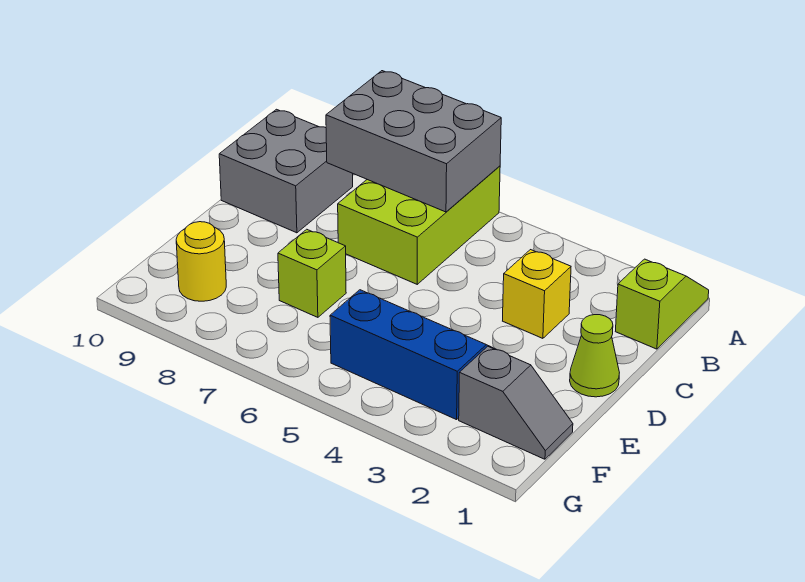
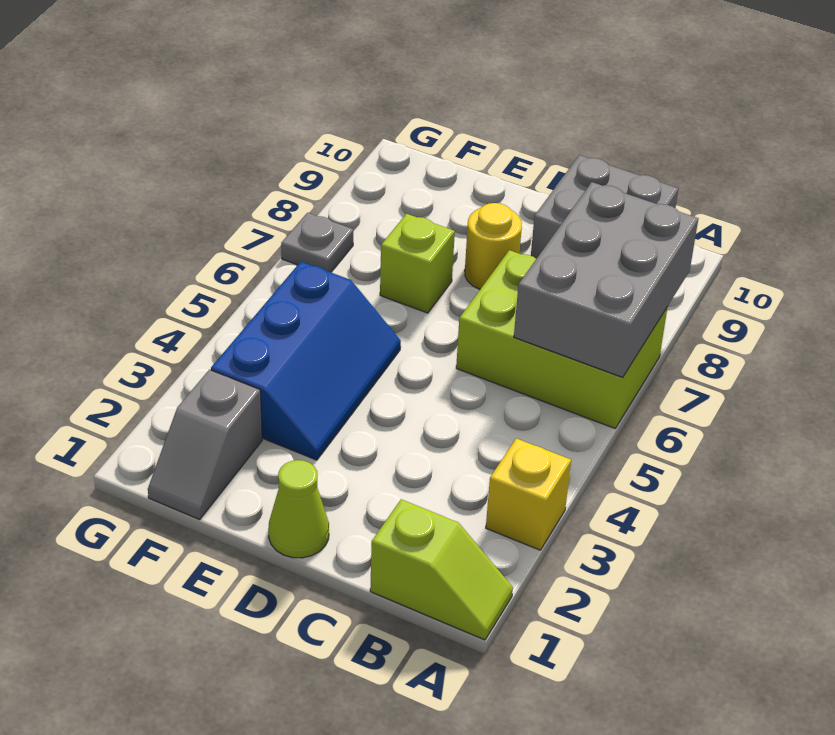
yellow brick C3 level 1 -> yellow brick A3 level 1
yellow round brick F9 level 1 -> yellow round brick D8 level 1
none -> grey plate G7 level 1

